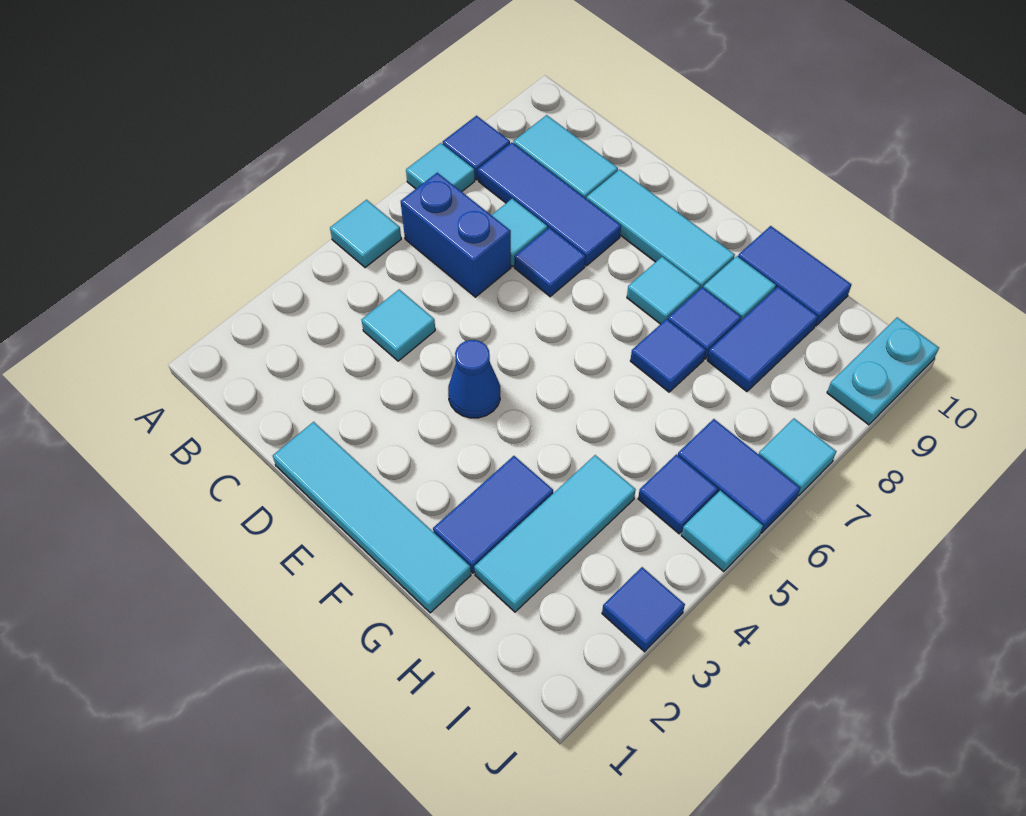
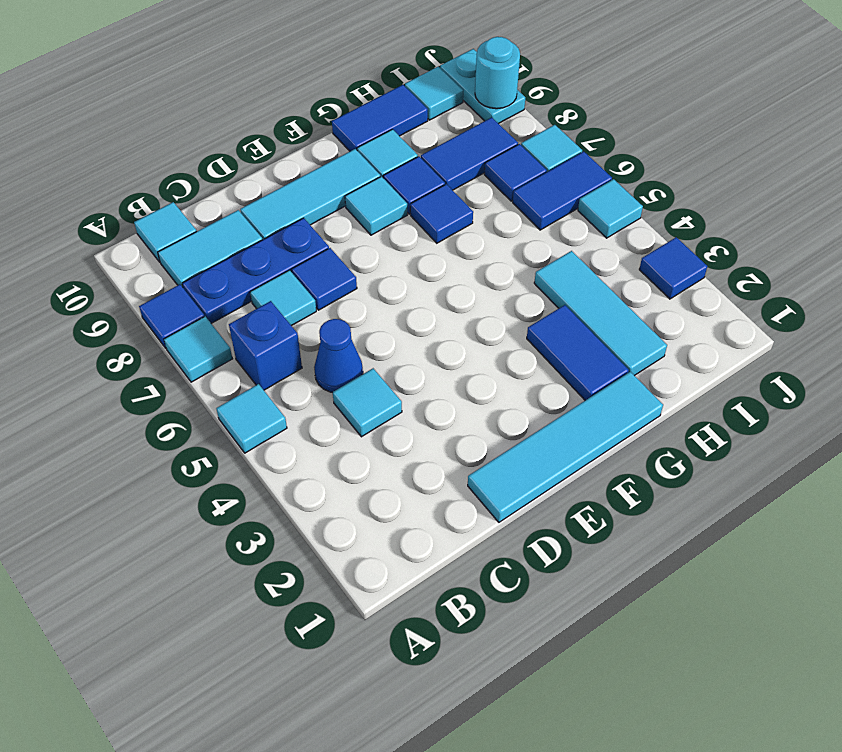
blue brick B6:C6 level 1 -> blue brick B6 level 1
blue tile B8:D8 level 1 -> blue plate B8:D8 level 1
none -> cyan tile B10 level 1
blue cone E4 level 1 -> blue cone C5 level 1
blue tile H8:H9 level 1 -> blue tile H8:I8 level 1
blue tile I5 level 1 -> blue tile I7 level 1
none -> cyan tile I10 level 1
none -> cyan round brick J9 level 2

